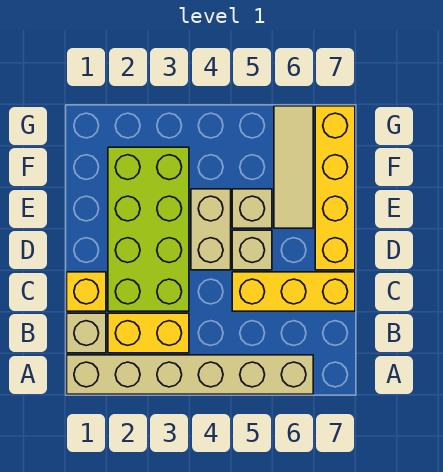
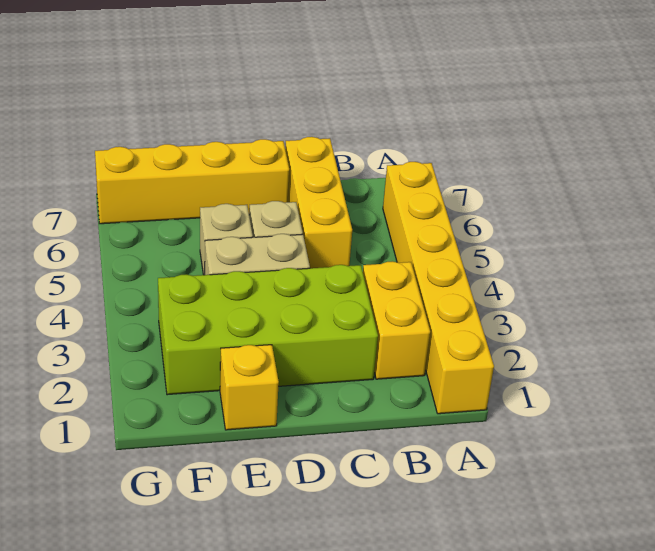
tan brick A1:A6 level 1 -> yellow brick A1:A6 level 1
tan brick B1 level 1 -> none
yellow brick C1 level 1 -> yellow brick E1 level 1
tan tile E6:G6 level 1 -> none

